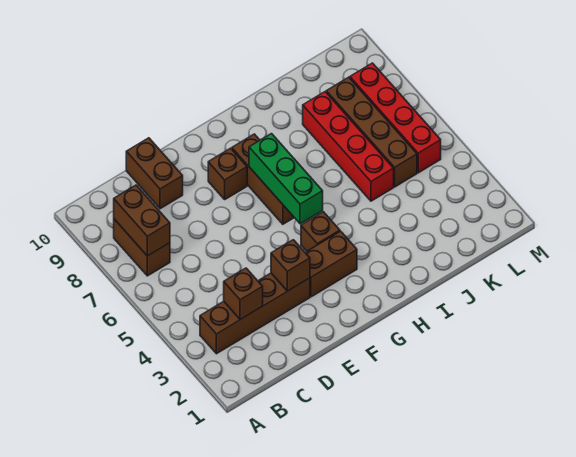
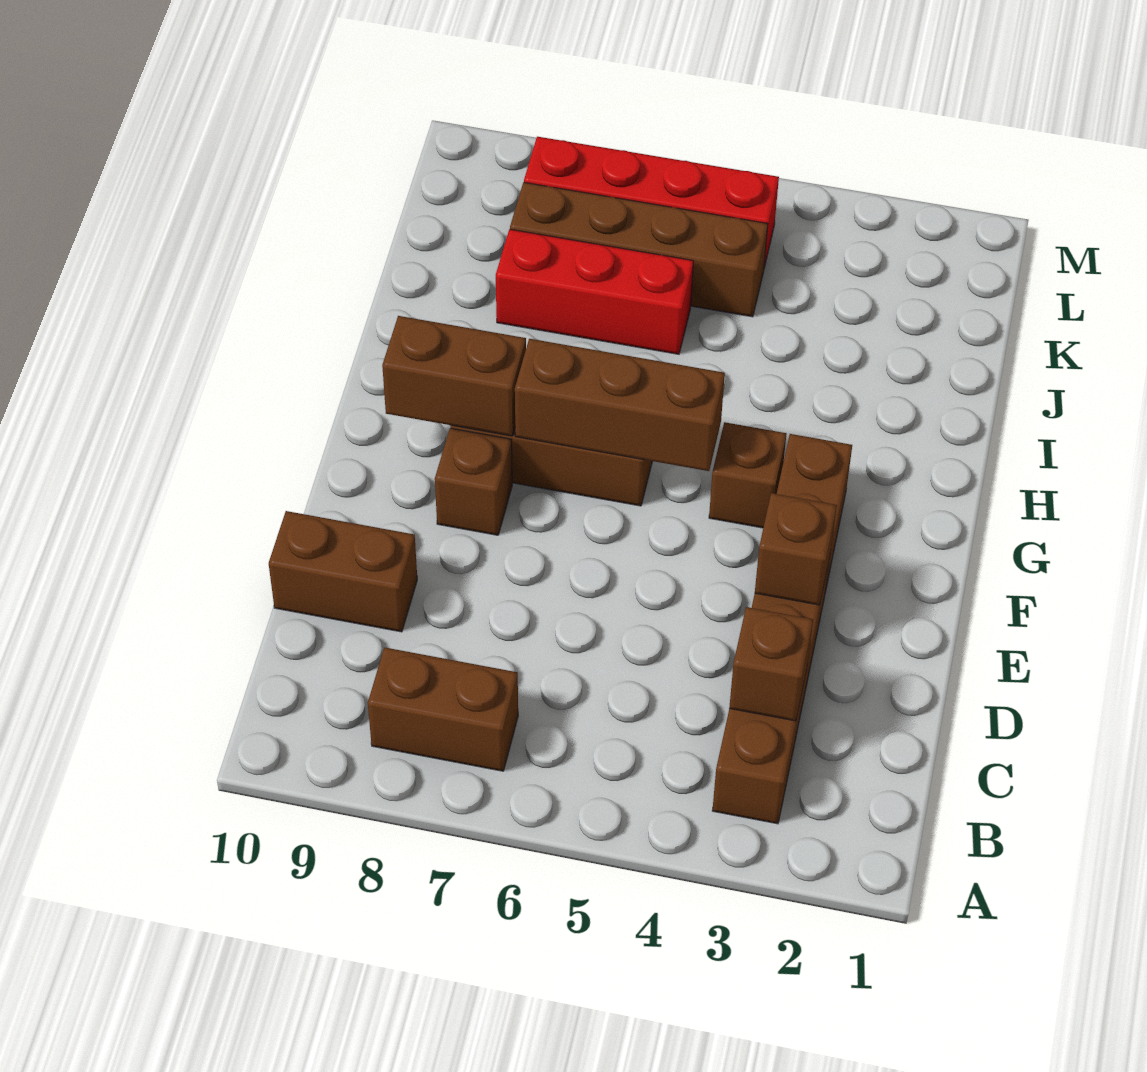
brown brick B7:B8 level 2 -> brown brick G8:G9 level 2
green brick G5:G7 level 2 -> brown brick G5:G7 level 2
red brick J5:J8 level 1 -> red brick J6:J8 level 1

